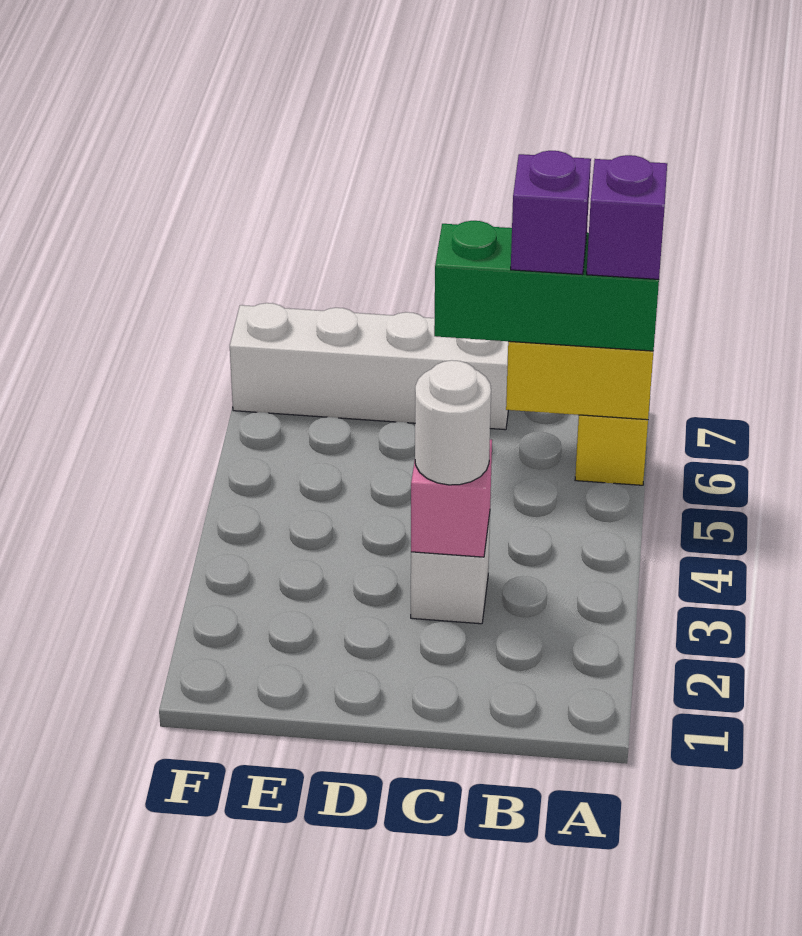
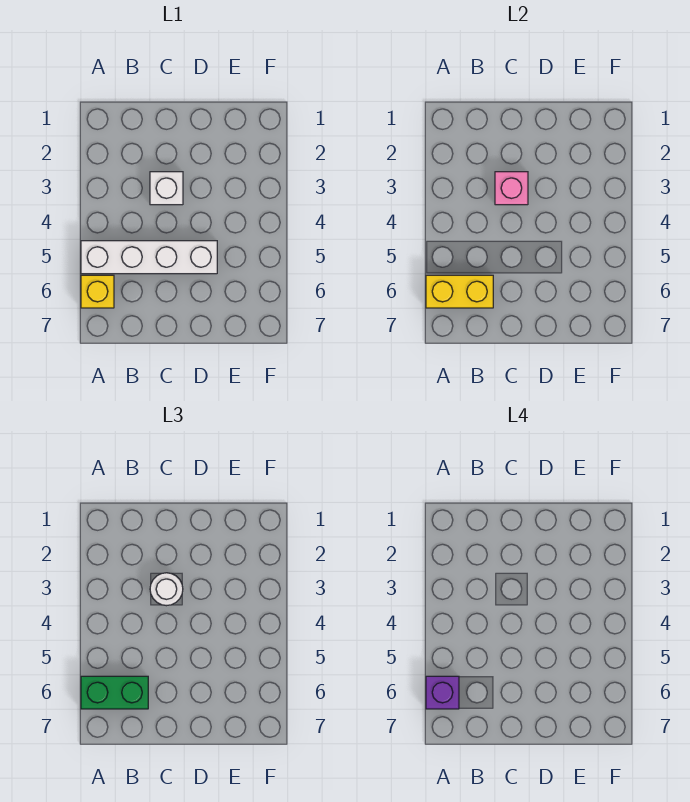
green brick A6:C6 level 3 -> green brick A6:B6 level 3
purple brick B6 level 4 -> none
white brick C7:F7 level 1 -> white brick A5:D5 level 1

